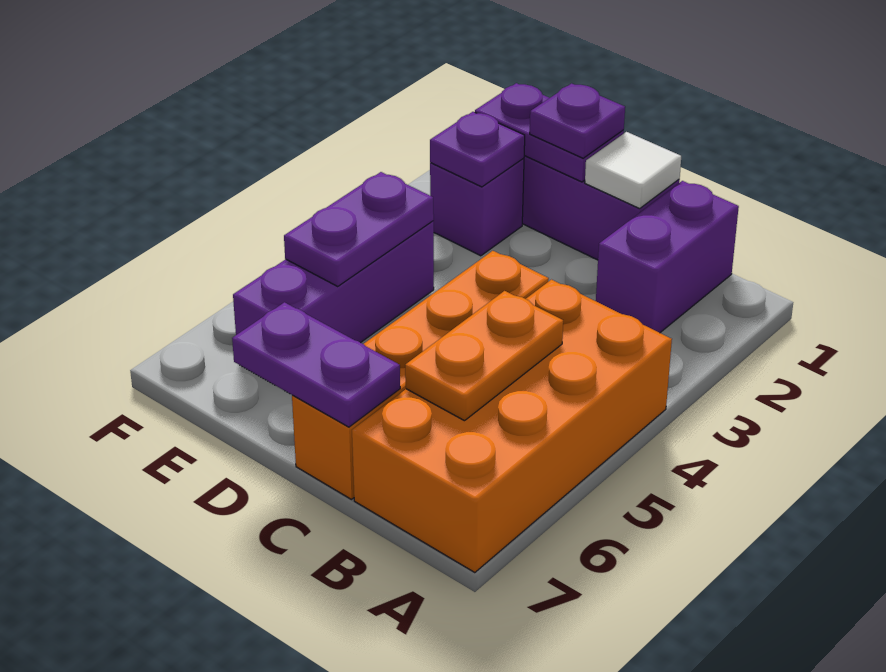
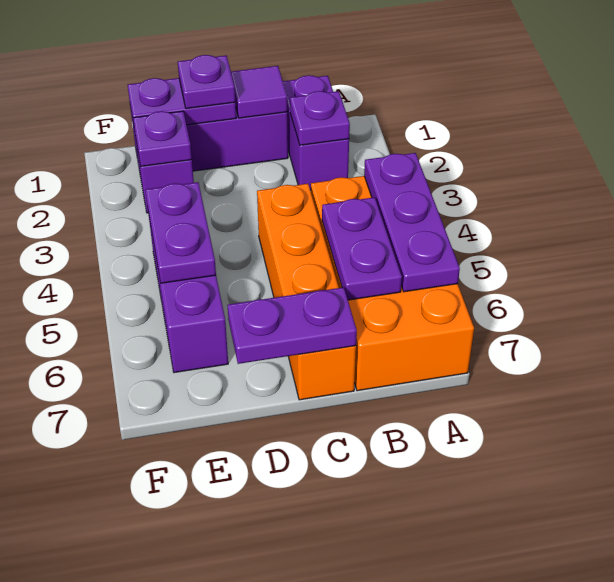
none -> purple plate A4:A6 level 2
none -> purple plate B2 level 2
orange plate B5:B6 level 2 -> purple plate B5:B6 level 2
white tile C1 level 2 -> purple tile C1 level 2

